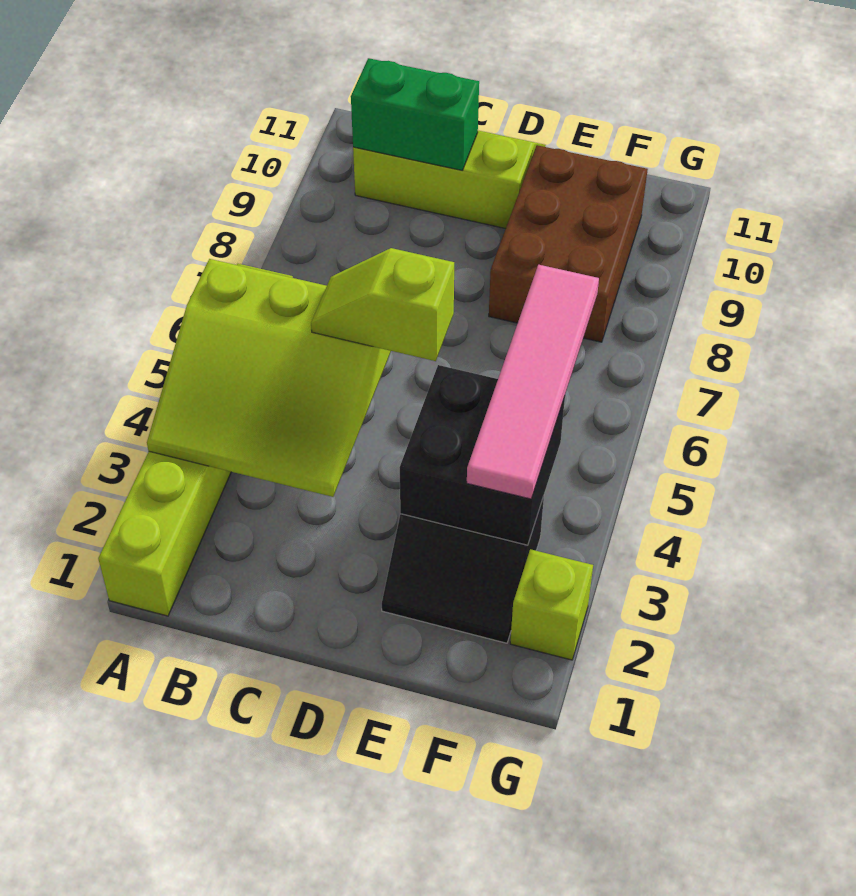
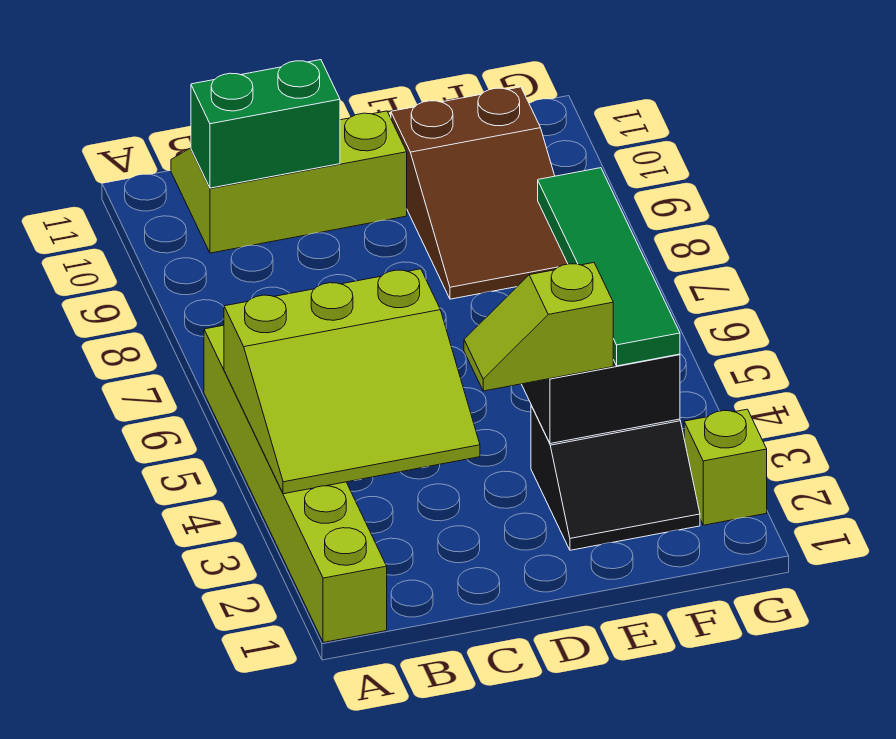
lime slope C5:D5 level 3 top D -> lime slope D3:E3 level 3 top E
brown brick E8:F10 level 1 -> brown slope E8:F10 level 1 top 10
pink tile F3:F6 level 3 -> green tile F3:F6 level 3

